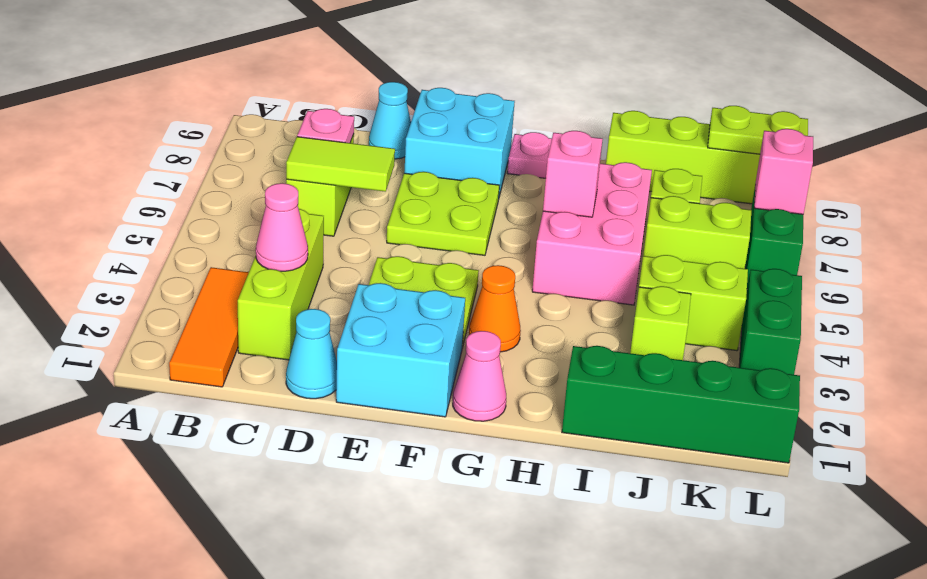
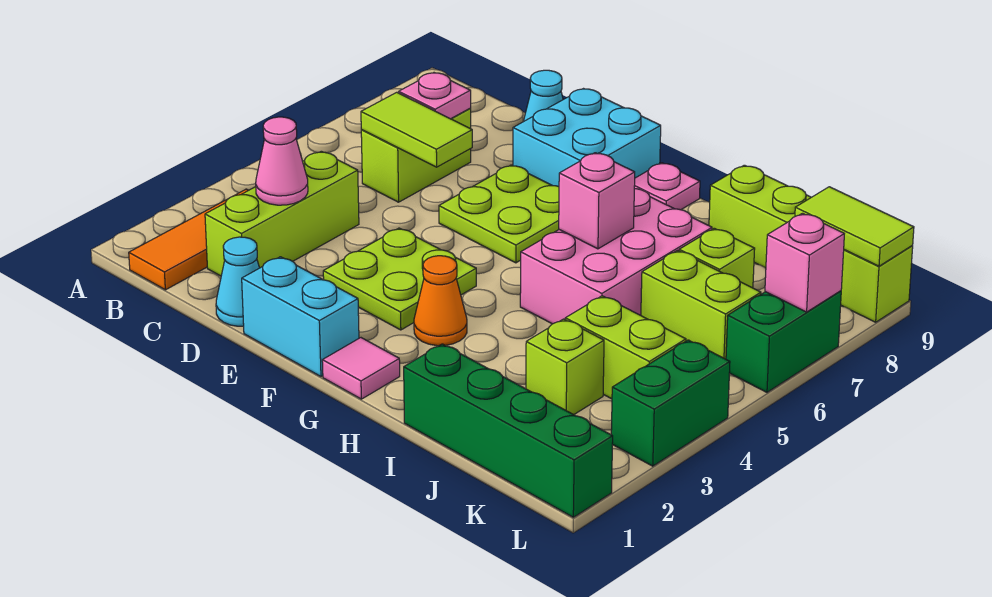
cyan brick E1:F2 level 1 -> cyan brick E1:F1 level 1
pink cone G1 level 1 -> pink tile G1 level 1
lime plate K9:L9 level 2 -> lime tile K9:L9 level 2

